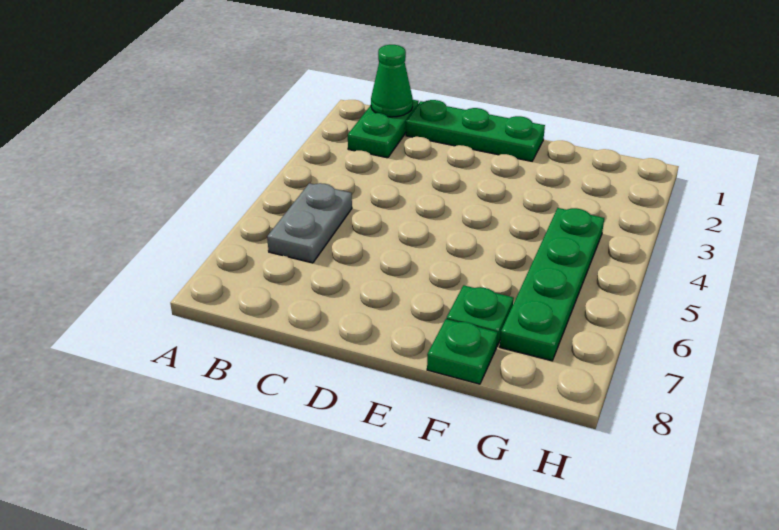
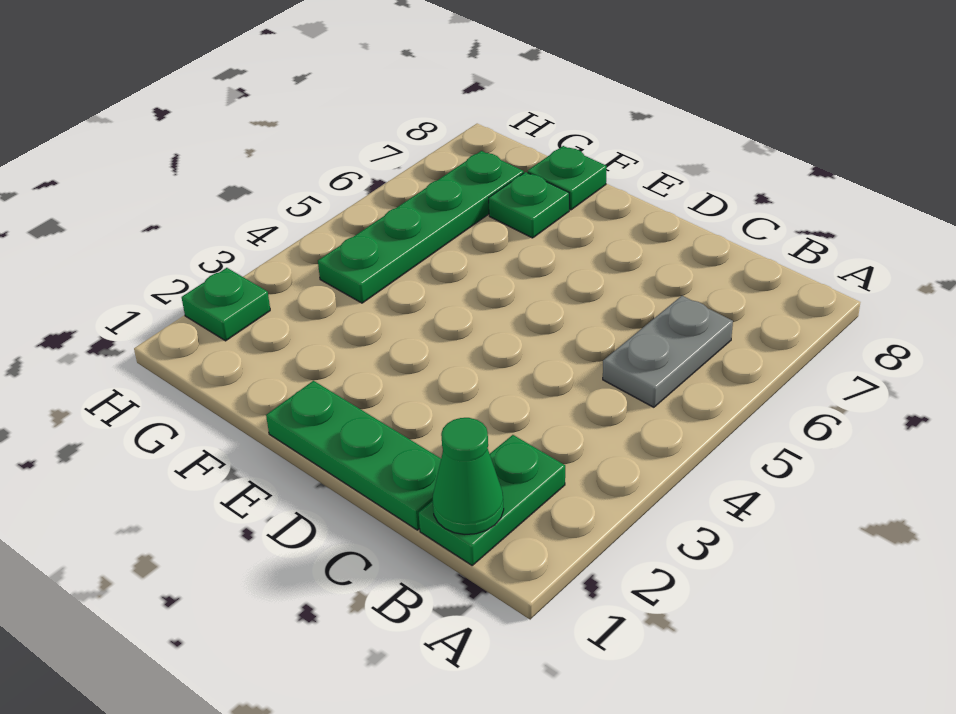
none -> green plate H2 level 1

